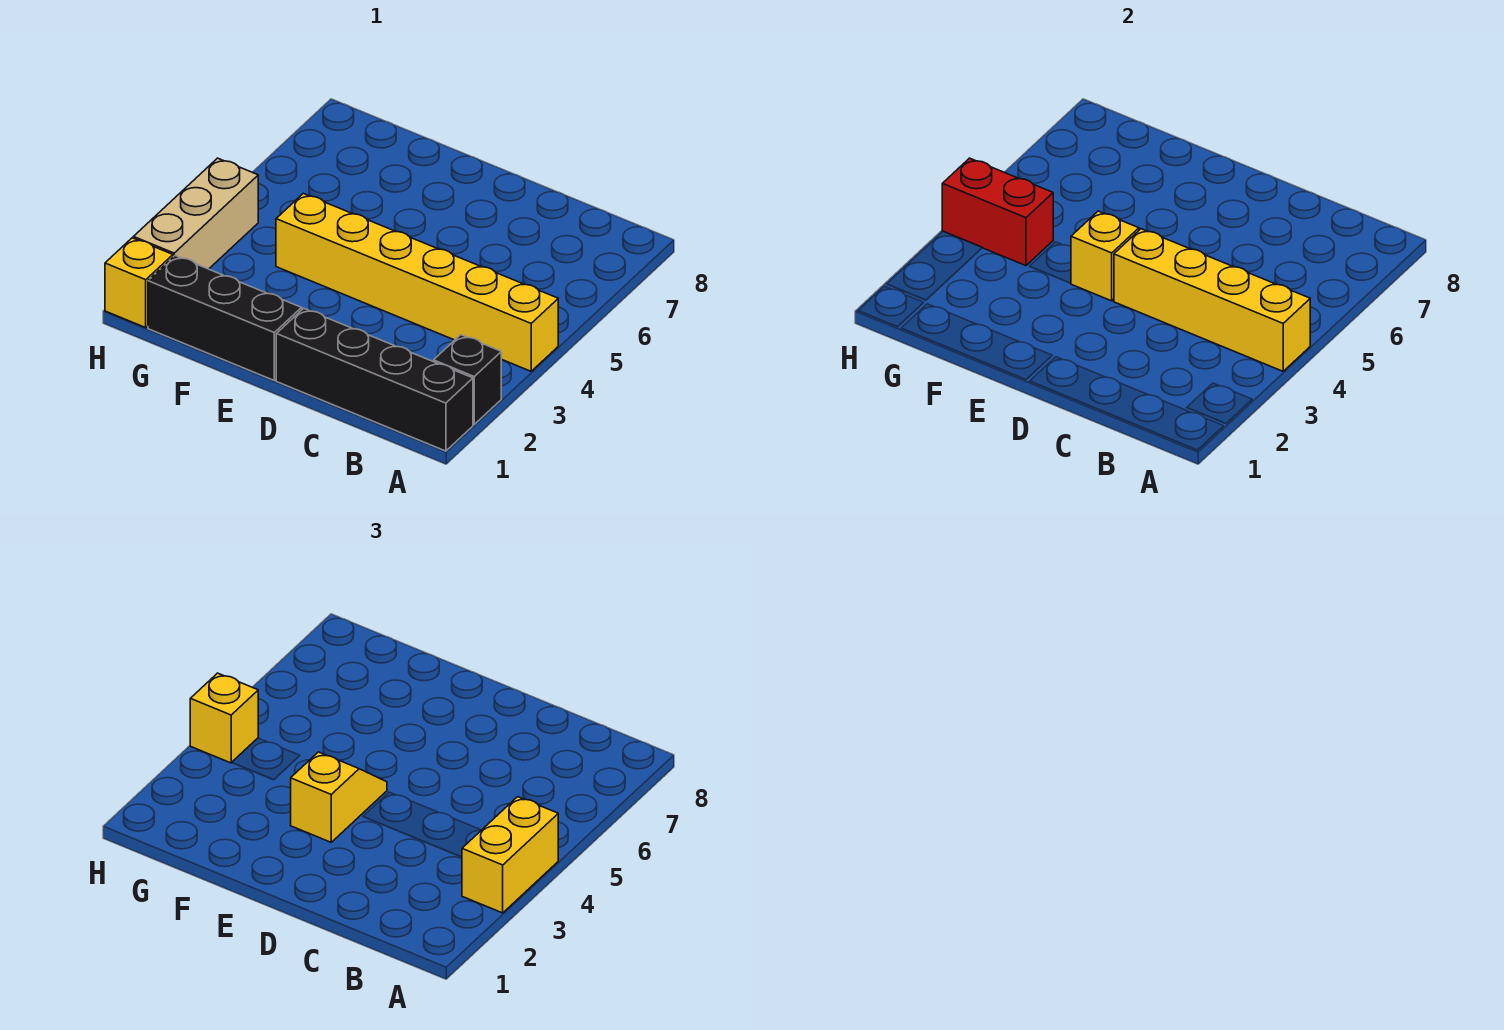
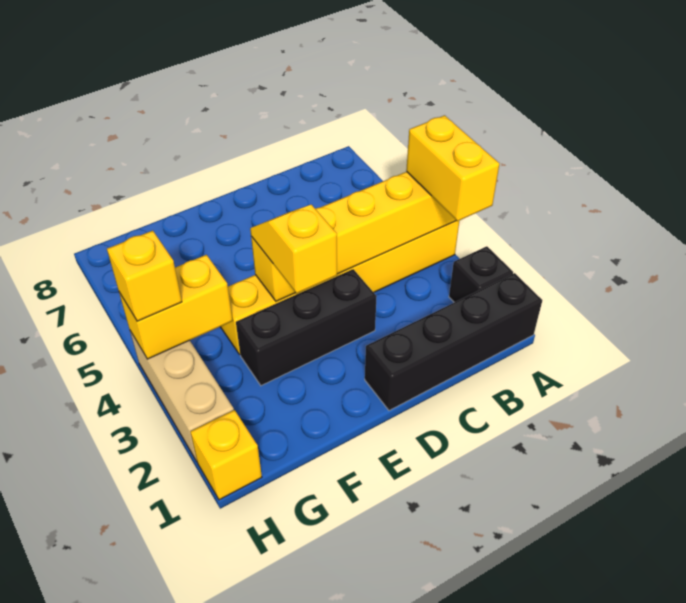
black brick E1:G1 level 1 -> black brick D3:F3 level 1
red brick G4:H4 level 2 -> yellow brick G4:H4 level 2

